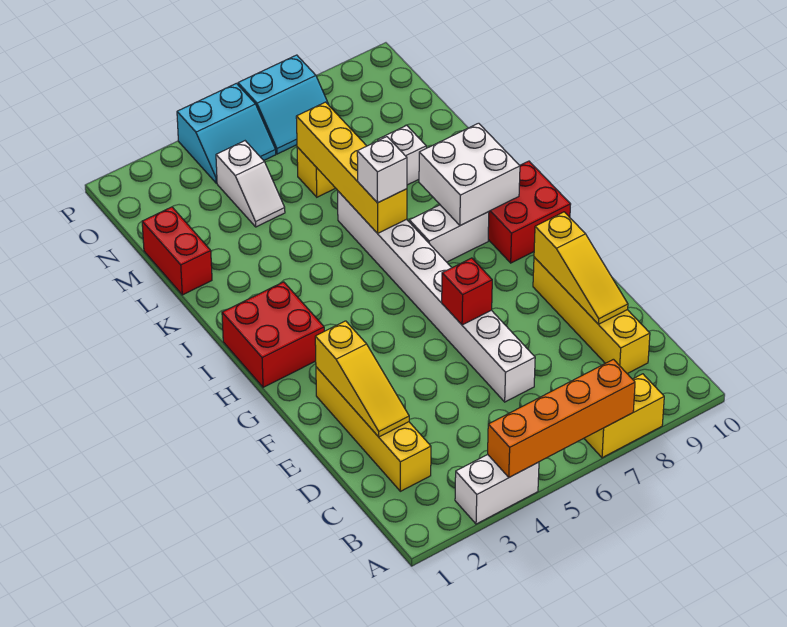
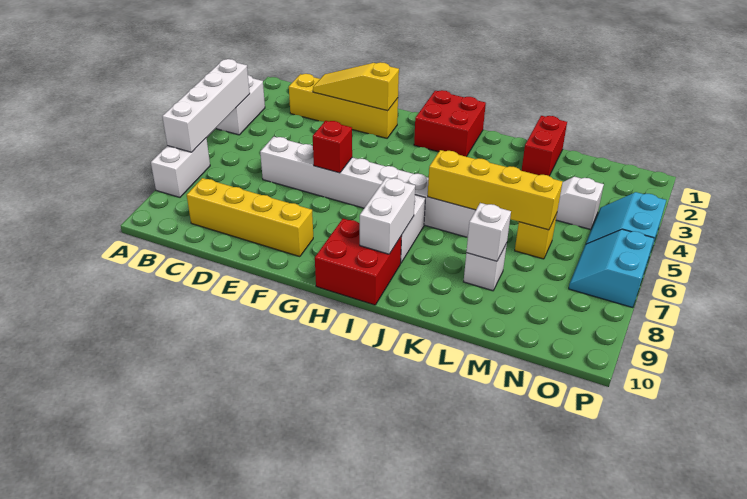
orange brick A4:A7 level 2 -> white brick A4:A7 level 2
yellow brick A7:A8 level 1 -> white brick A7:A8 level 1
yellow slope D9:F9 level 2 top F -> none
white brick I8:J9 level 2 -> white brick I8:I9 level 2
white brick J6 level 3 -> white brick L8 level 2
red brick L1:M1 level 1 -> red brick L1:L2 level 1

